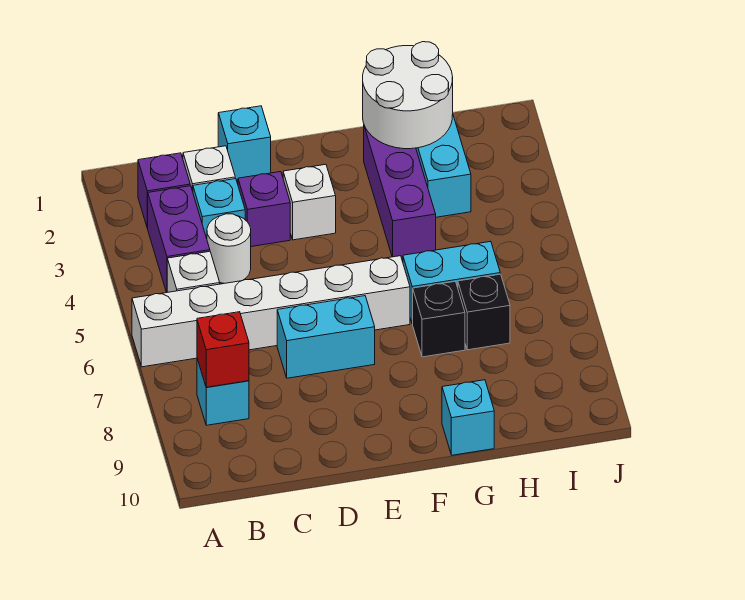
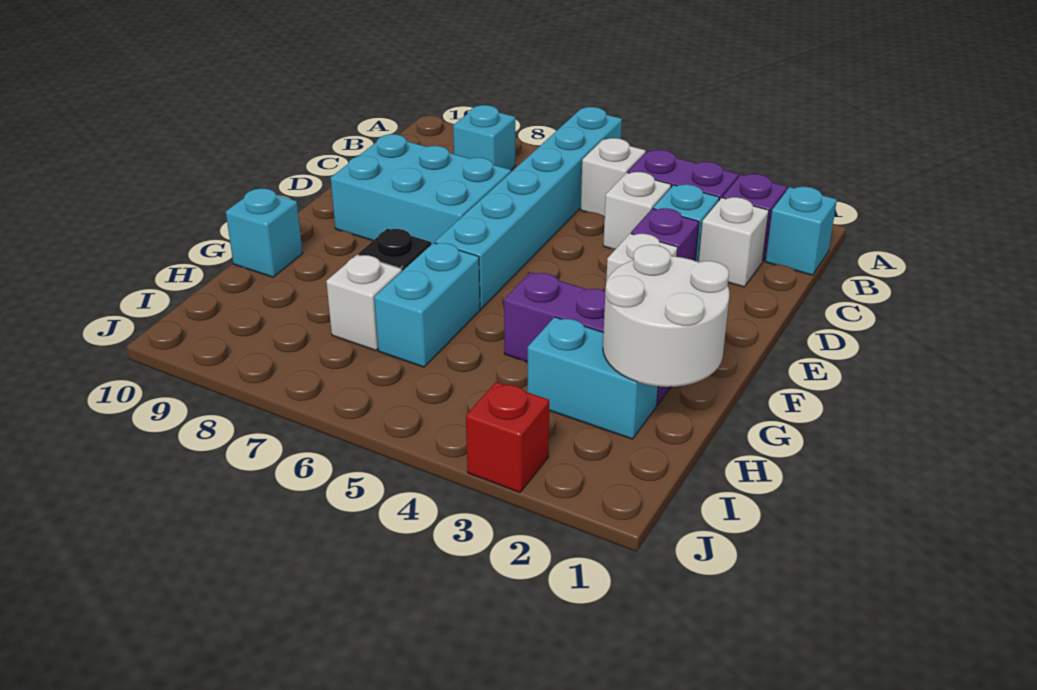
white brick A6:F6 level 1 -> cyan brick A6:F6 level 1
red brick B8 level 2 -> red brick J3 level 1
white round brick C4 level 1 -> white brick C4 level 1
cyan brick D1 level 1 -> cyan brick B1 level 1
cyan brick D7:E7 level 1 -> cyan brick D7:E9 level 1
black brick H7 level 1 -> white brick H7 level 1

